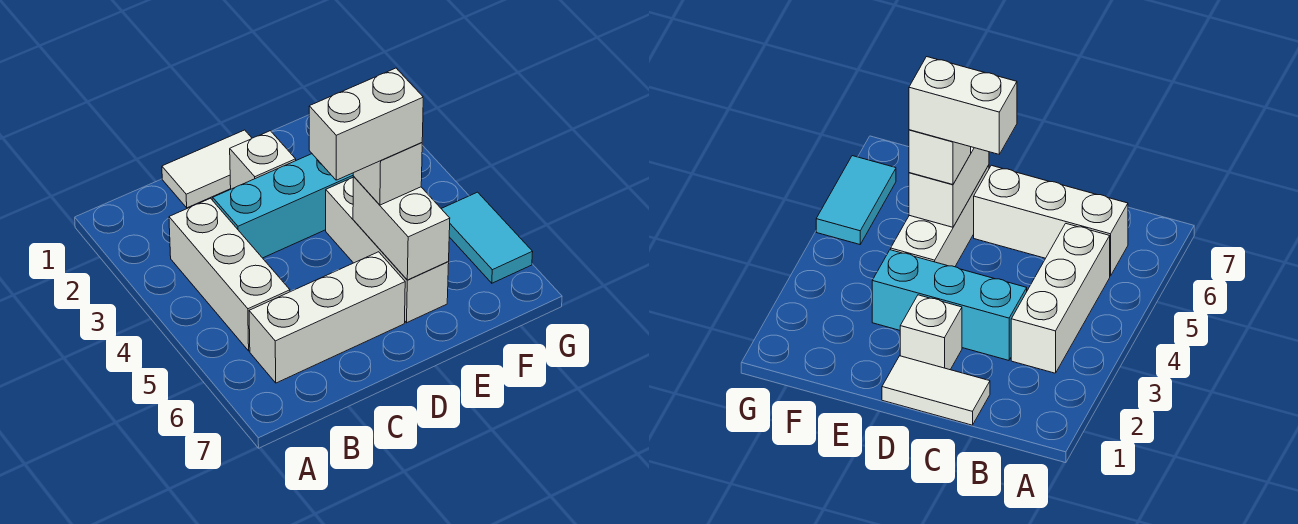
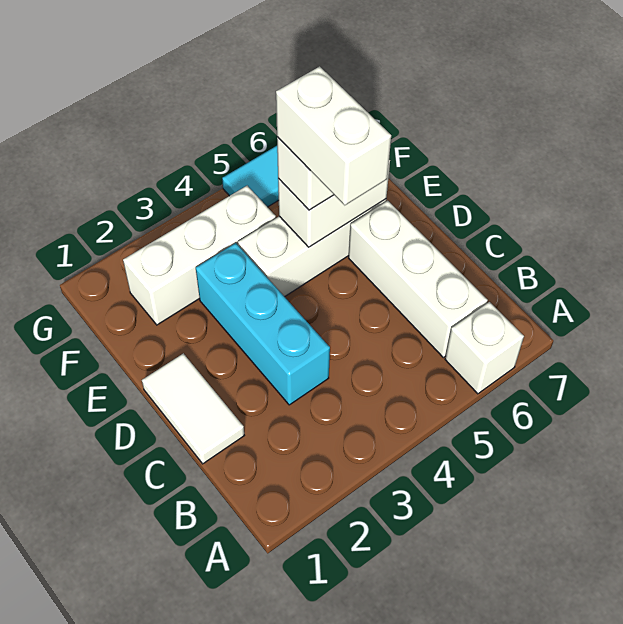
white brick B3:B5 level 1 -> white brick F2:F4 level 1
white brick D2 level 1 -> white brick A6 level 1

